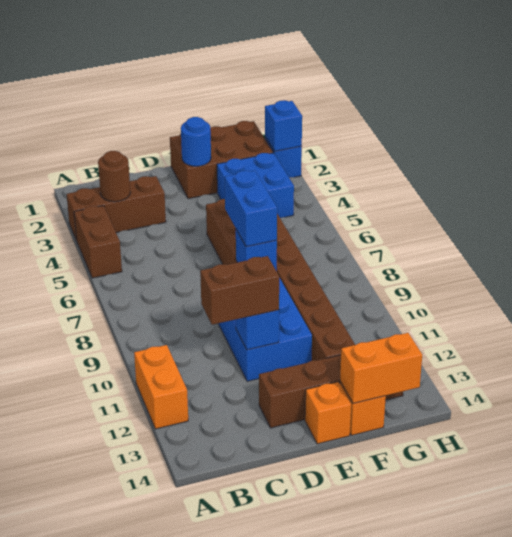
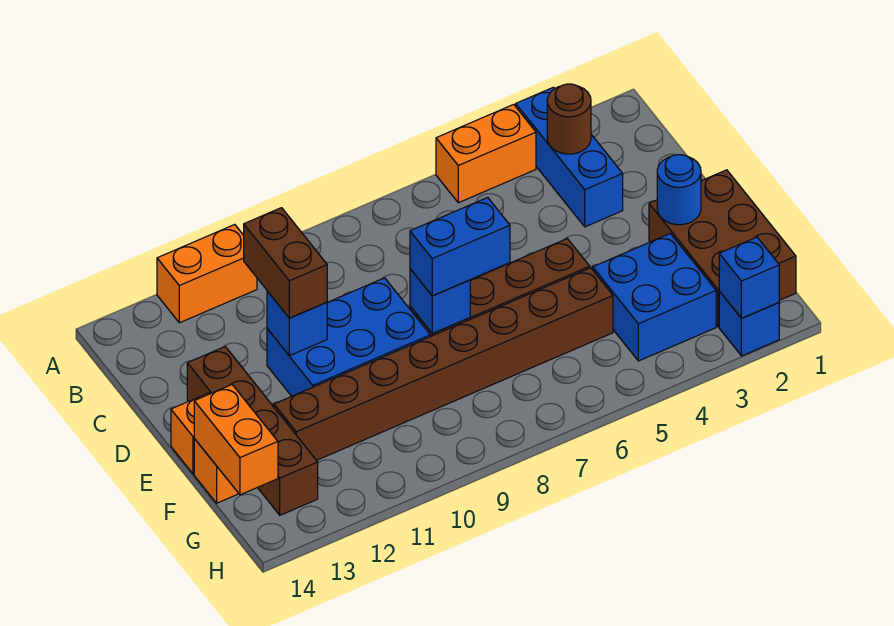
brown brick A3:C3 level 1 -> blue brick A3:C3 level 1
brown brick A4:A5 level 1 -> orange brick A4:A5 level 1

